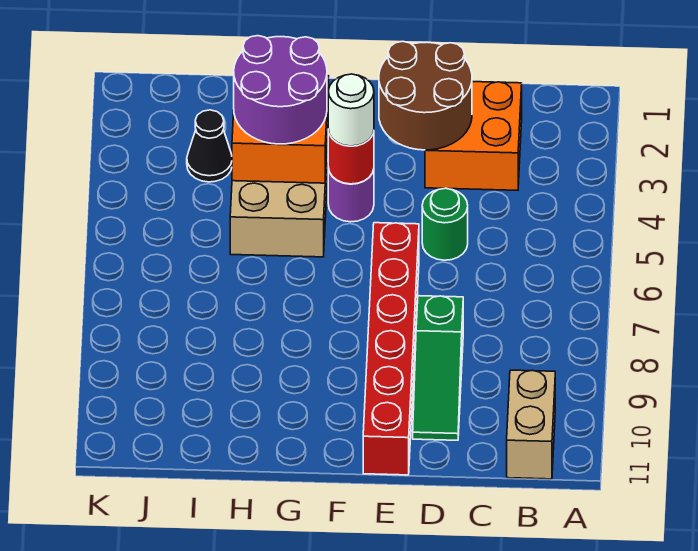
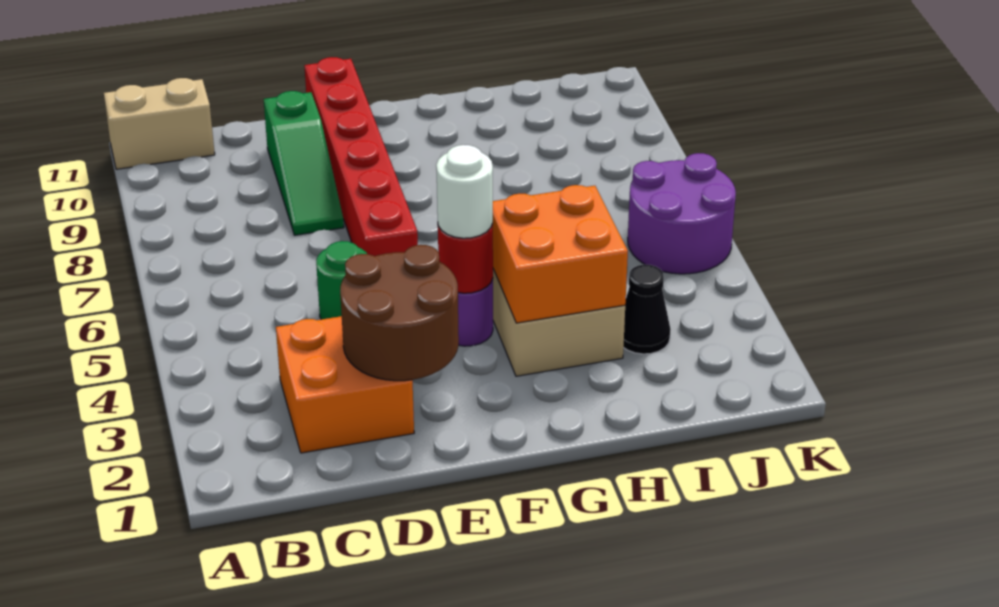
tan brick B10:B11 level 1 -> tan brick A11:B11 level 1
green slope D8:D10 level 1 top 8 -> green slope D8:D10 level 1 top 10
purple round brick G3:H4 level 3 -> purple round brick J5:K6 level 1

